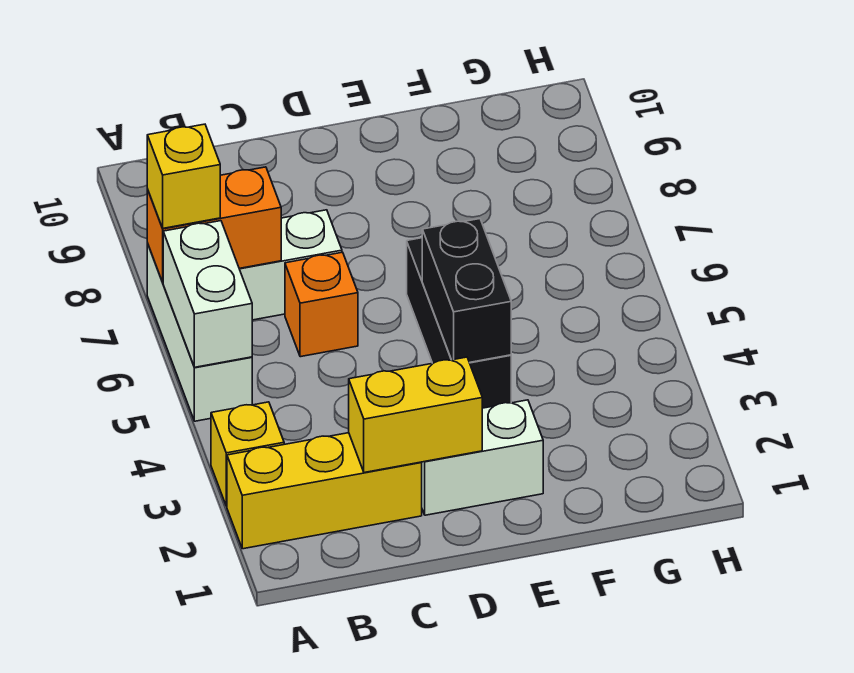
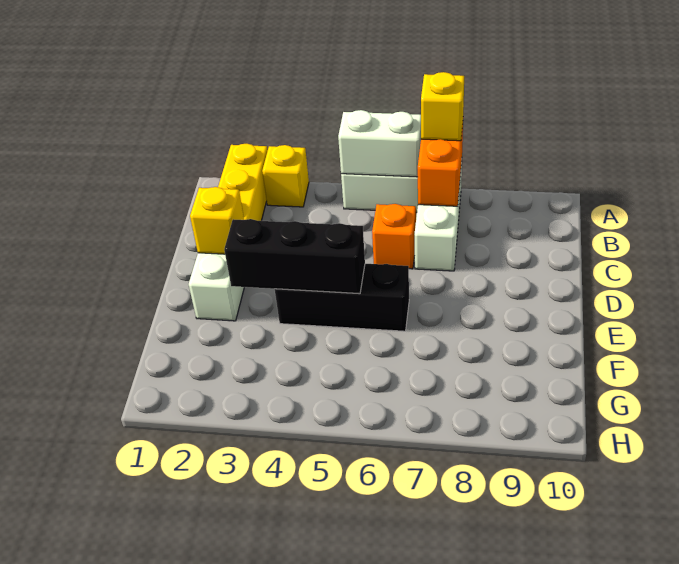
yellow brick C2:D2 level 2 -> yellow brick D2 level 2
black brick E4:E5 level 2 -> black brick E3:E5 level 2

